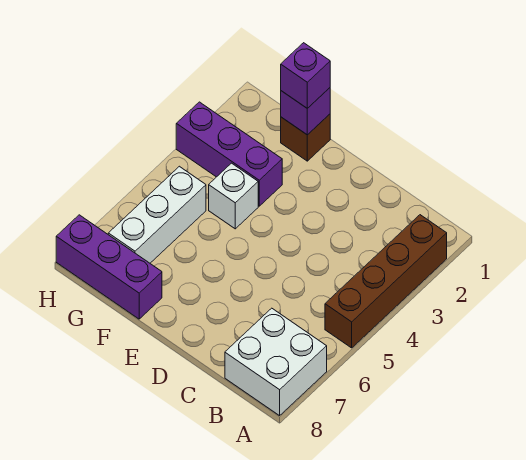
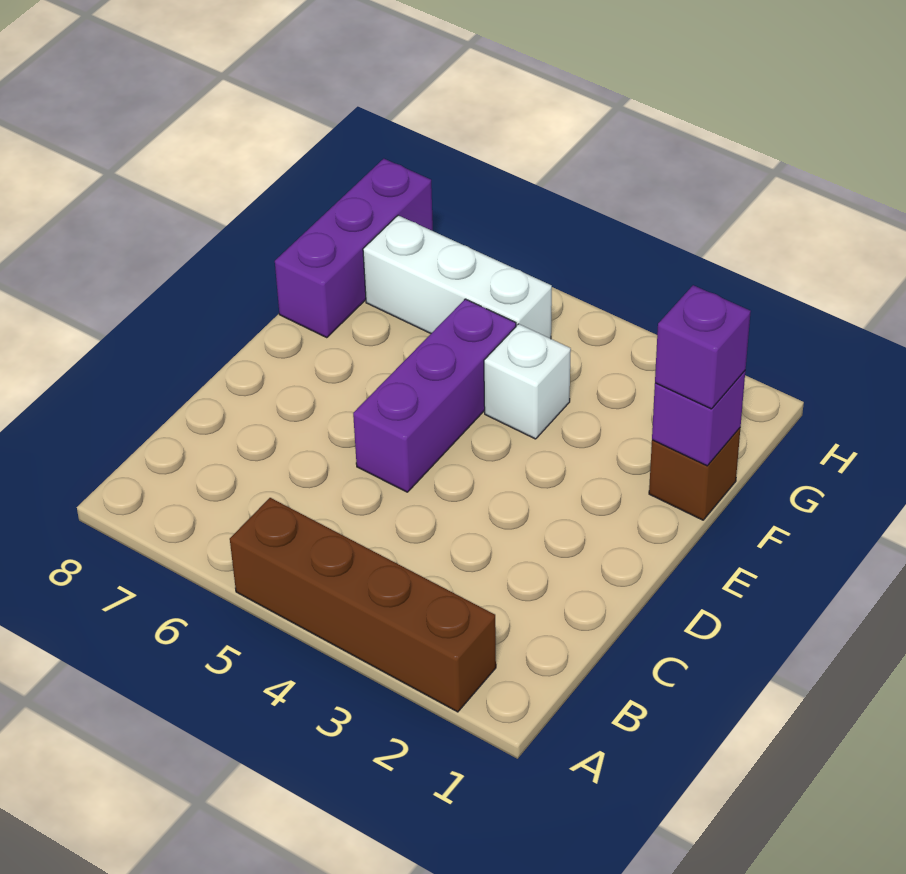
white brick A7:B8 level 1 -> none
purple brick F3:H3 level 1 -> purple brick D5:F5 level 1

